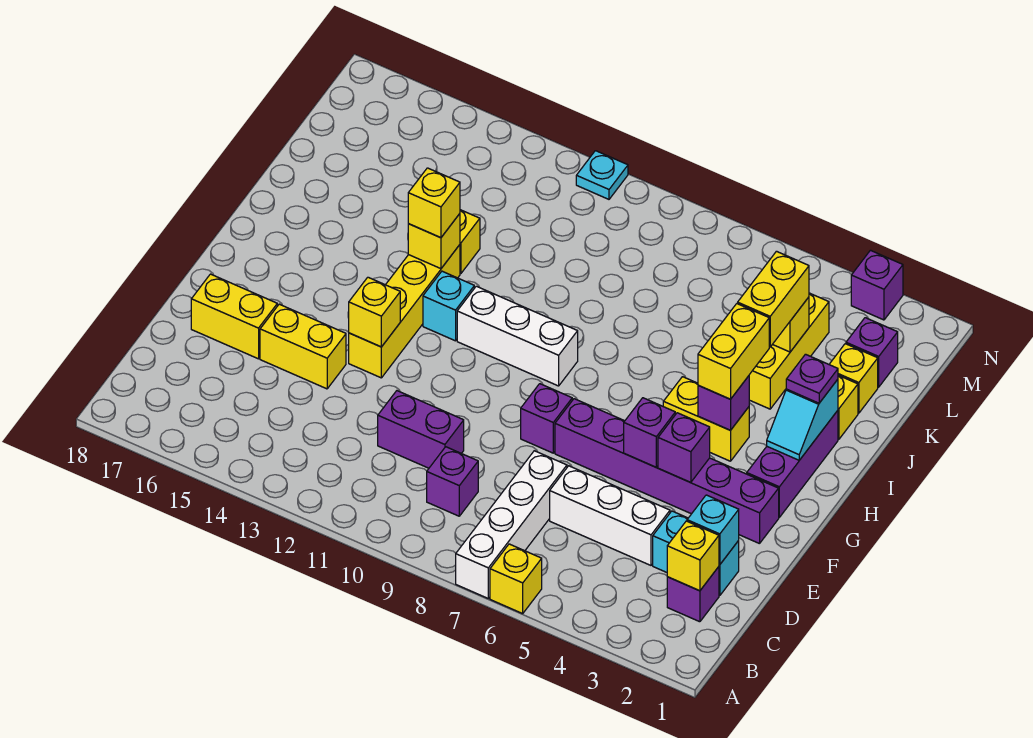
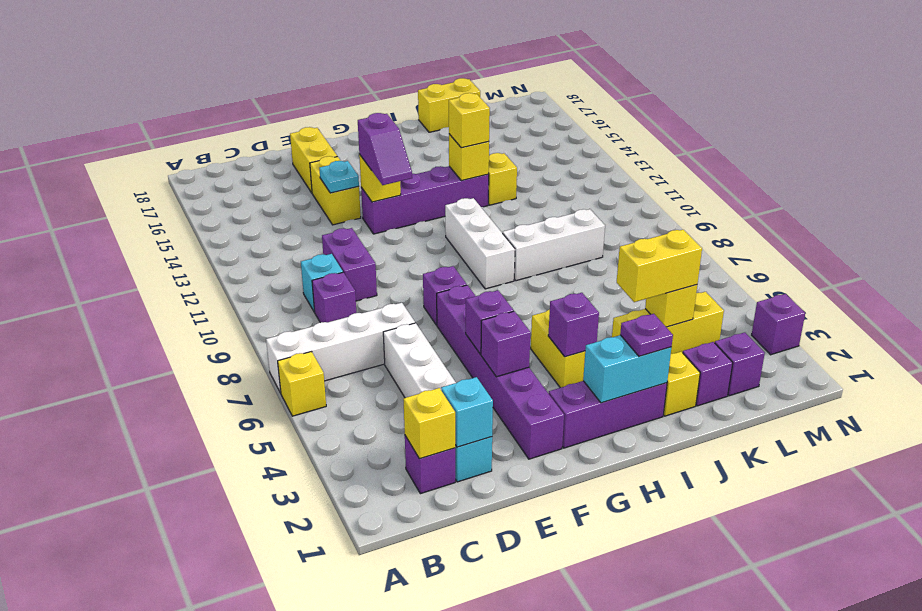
none -> purple slope F12:F13 level 3 top 13
yellow brick F13:I13 level 1 -> purple brick F13:I13 level 1
cyan slope H2:I2 level 2 top I -> cyan brick H2:I2 level 2
yellow brick H4:I4 level 3 -> yellow brick J18:K18 level 1
cyan brick H12 level 1 -> cyan brick C10 level 1
none -> white brick I9:K9 level 1
yellow brick K2 level 1 -> purple brick K2 level 1
cyan plate N11 level 1 -> cyan plate E14 level 2

